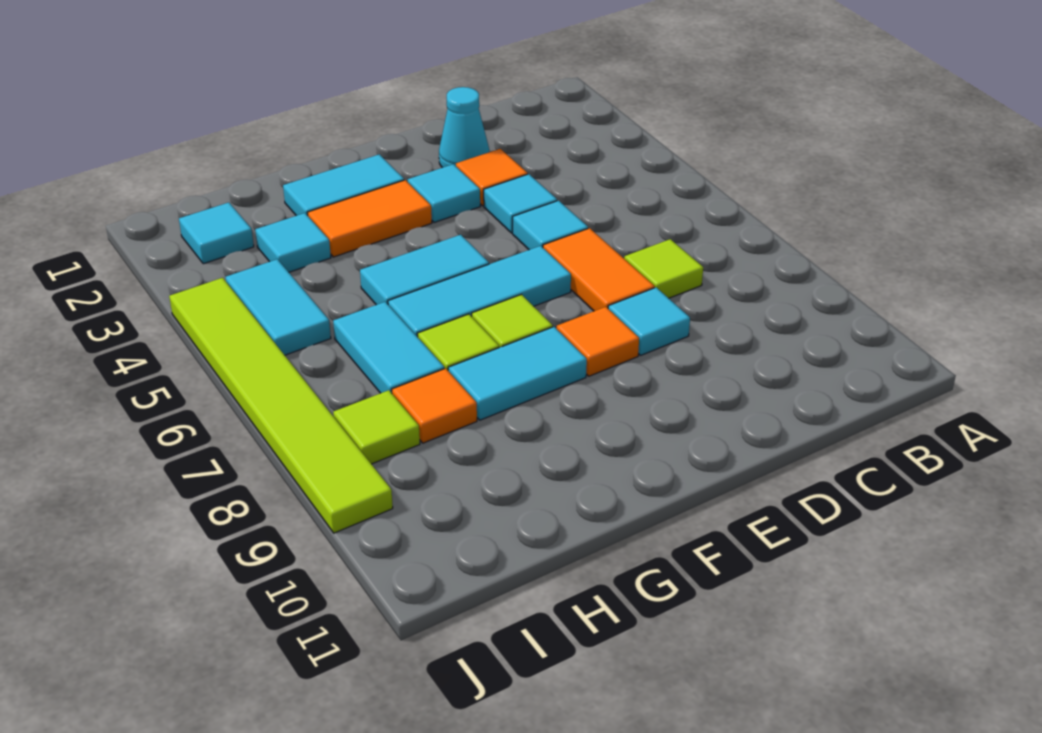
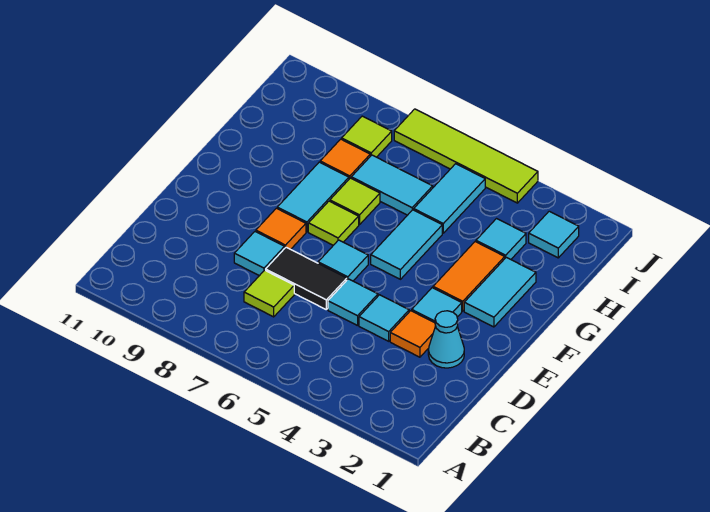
orange tile D6:D7 level 1 -> black tile D6:D7 level 1
cyan tile E6:G6 level 1 -> cyan tile E6 level 1
cyan tile I4:I5 level 1 -> cyan tile H5:I5 level 1
lime tile J4:J9 level 1 -> lime tile J4:J7 level 1

